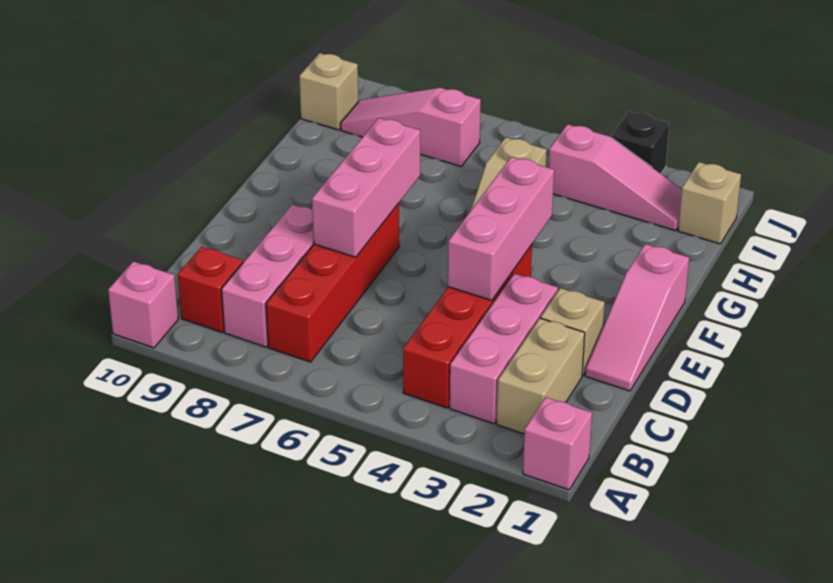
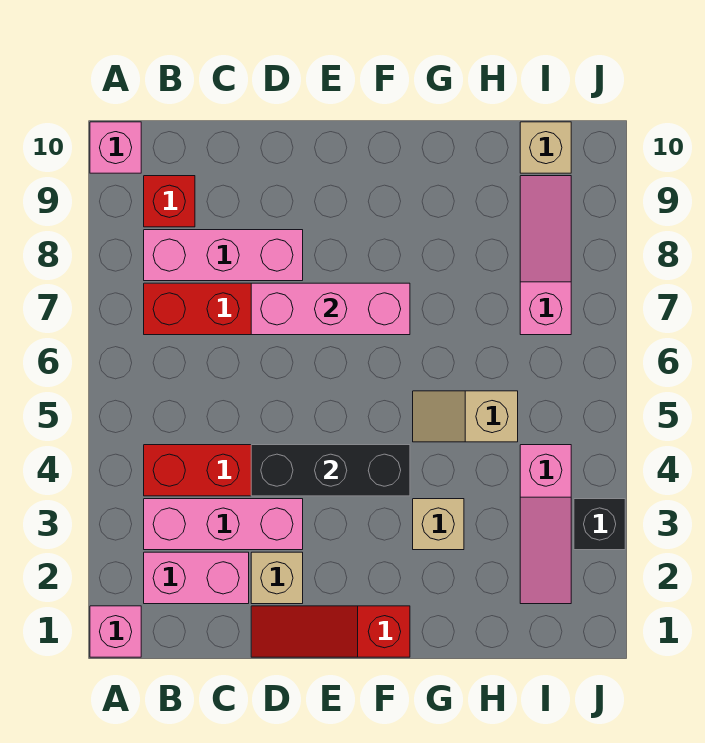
tan brick B2:C2 level 1 -> pink brick B2:C2 level 1
pink slope D1:F1 level 1 top F -> red slope D1:F1 level 1 top F
pink brick D4:F4 level 2 -> black brick D4:F4 level 2
tan brick I1 level 1 -> tan brick G3 level 1

